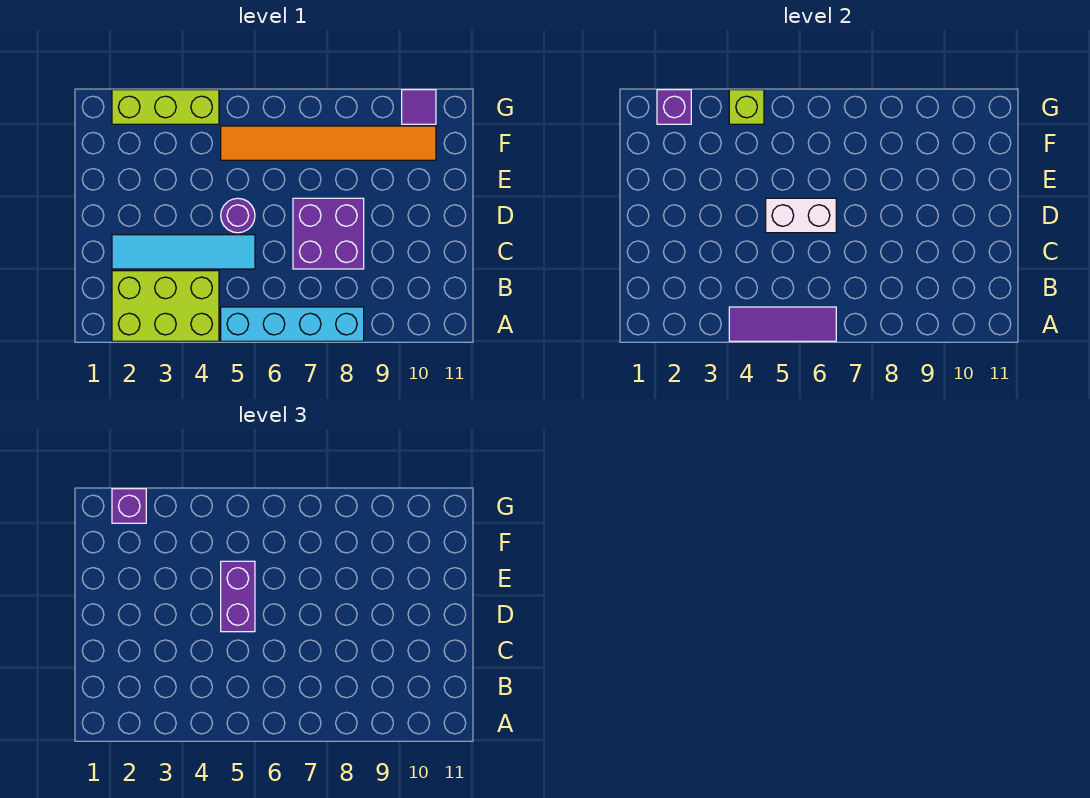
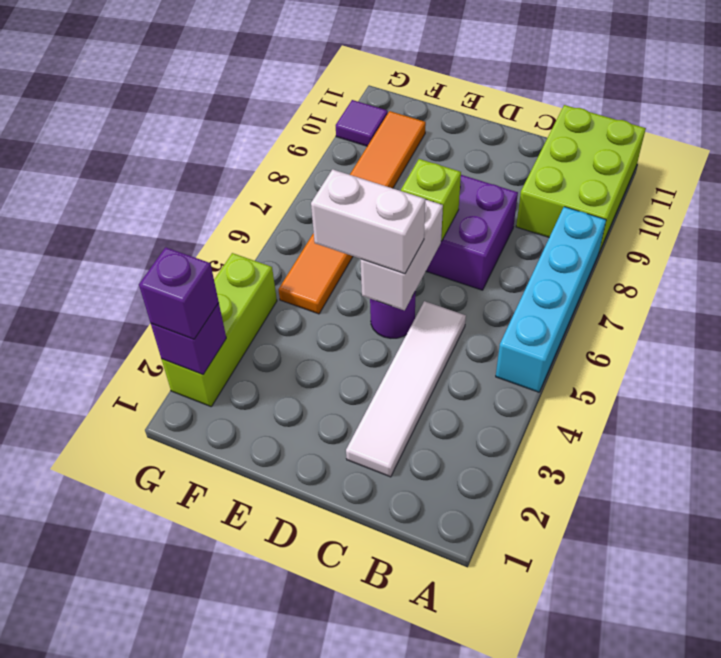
lime brick A2:B4 level 1 -> lime brick A9:B11 level 1
purple tile A4:A6 level 2 -> none
cyan tile C2:C5 level 1 -> white tile C2:C5 level 1
purple brick D5:E5 level 3 -> white brick D5:E5 level 3
lime brick G4 level 2 -> lime brick D7 level 2

